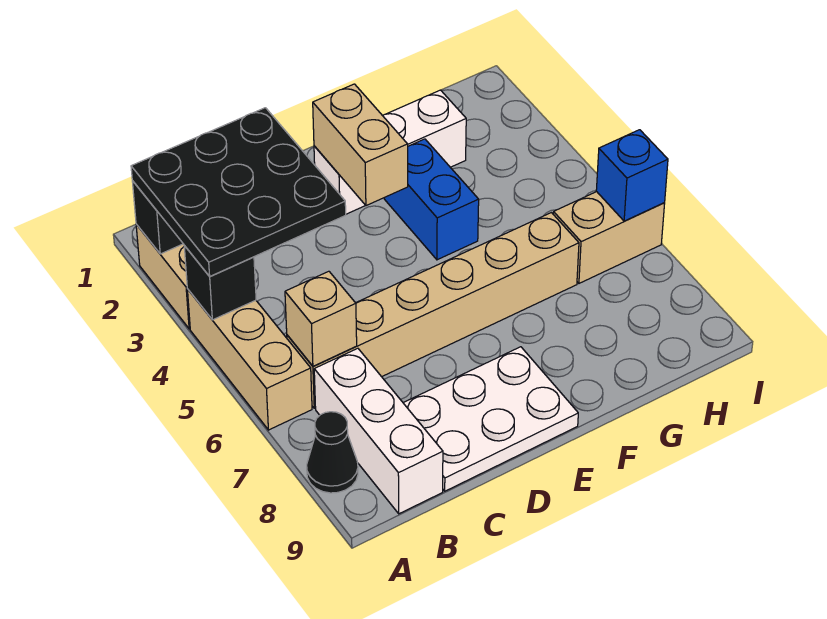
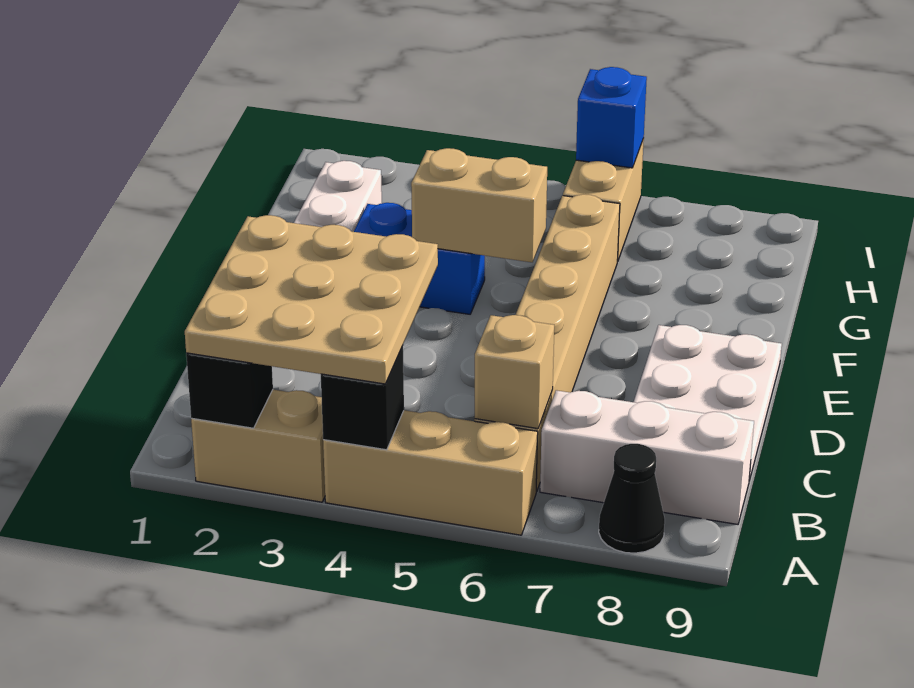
black plate A2:C4 level 3 -> tan plate A2:C4 level 3
tan brick E2:E3 level 2 -> tan brick F4:F5 level 2

